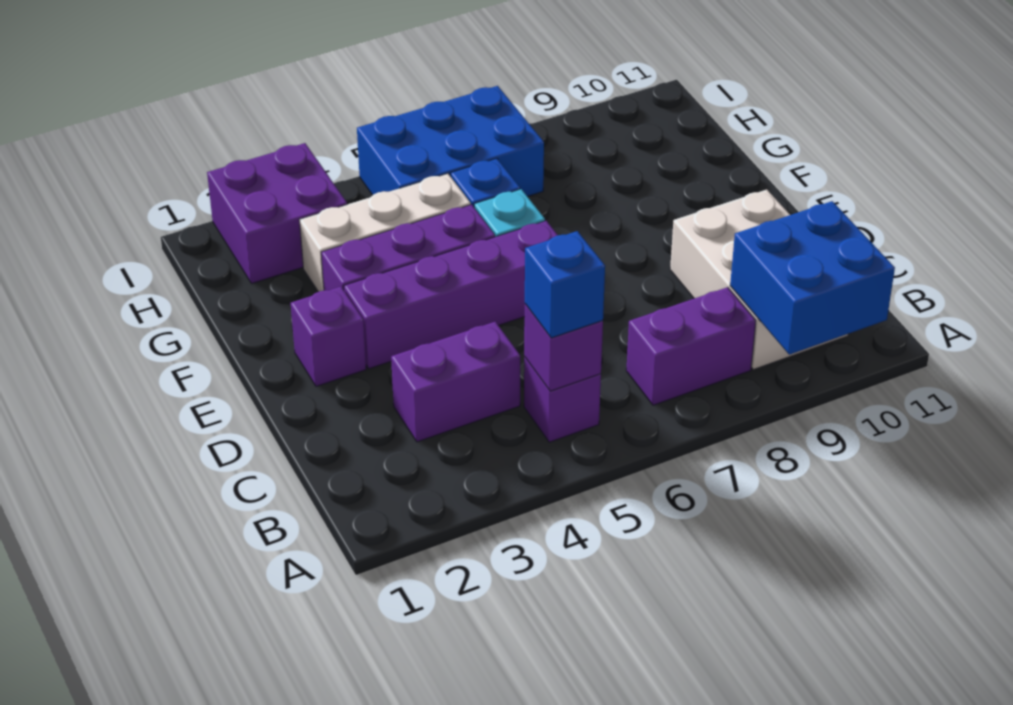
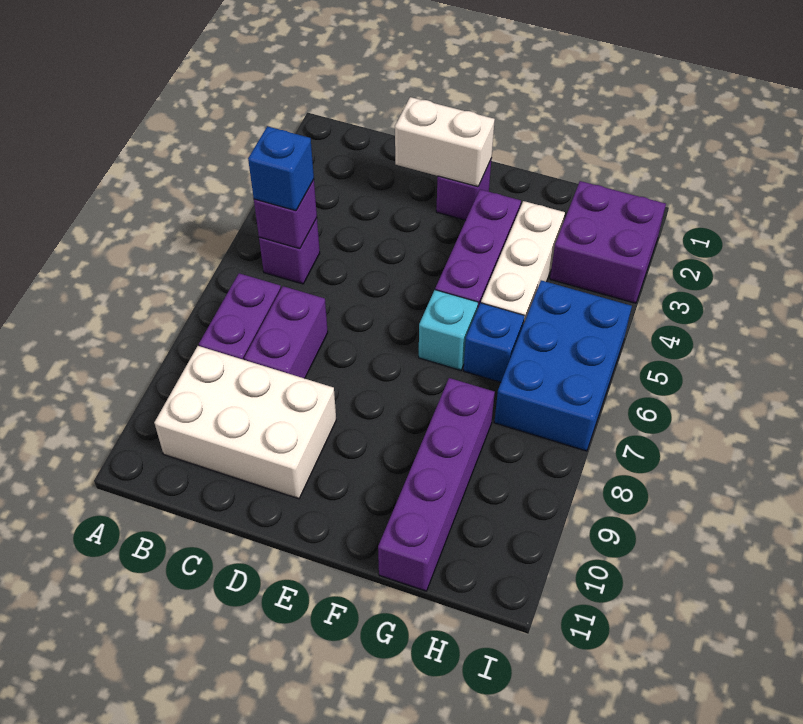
blue brick A9:B10 level 2 -> none
purple brick C3:C4 level 1 -> purple brick C7:C8 level 1
none -> white brick D2:E2 level 2
purple brick E3:E6 level 1 -> purple brick G8:G11 level 1

